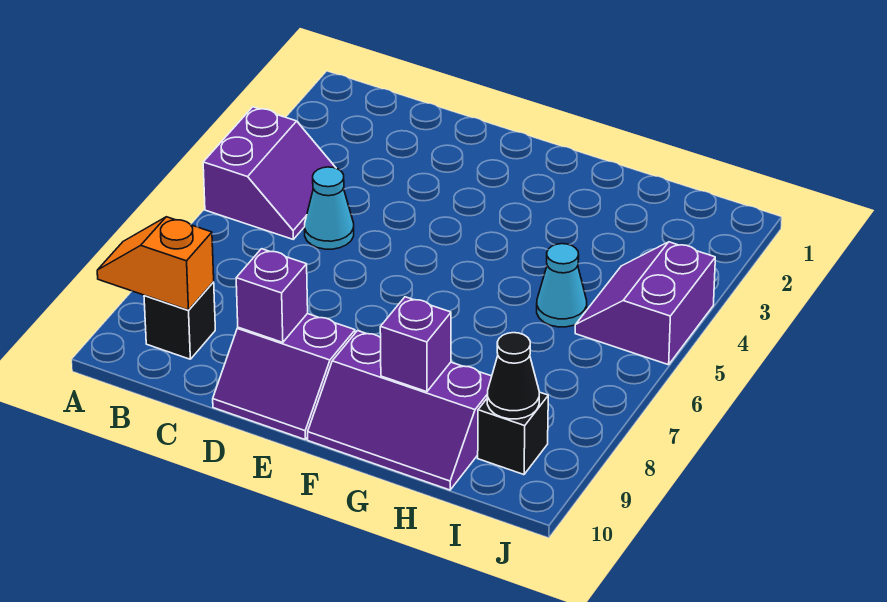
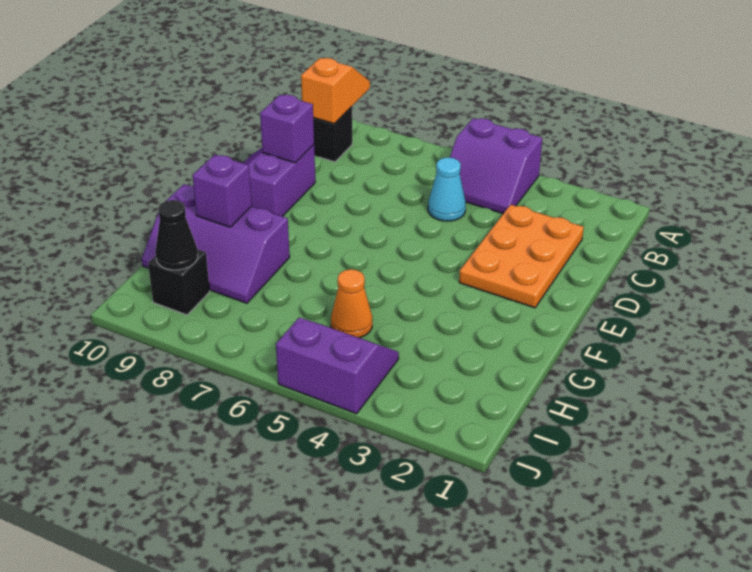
none -> orange plate C2:E3 level 1
purple slope F9:H10 level 1 top 9 -> purple slope G8:H10 level 1 top G
cyan cone H5 level 1 -> orange cone H5 level 1

